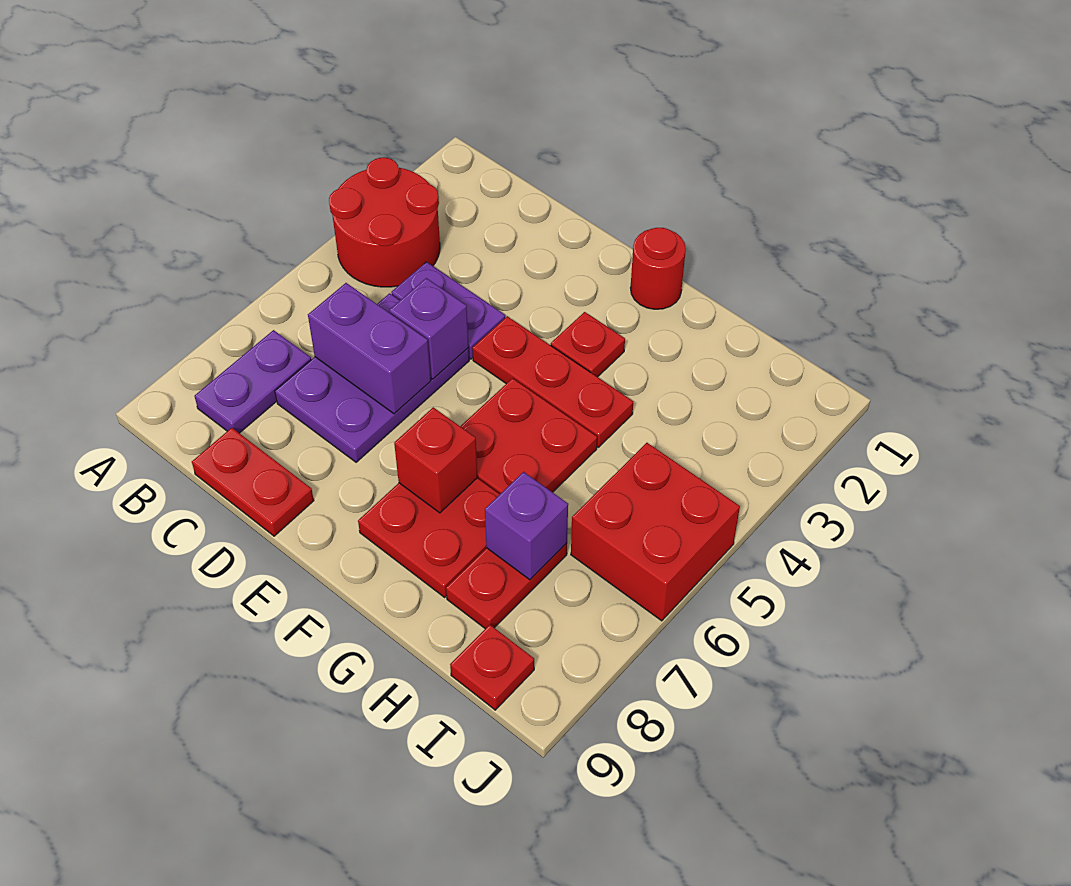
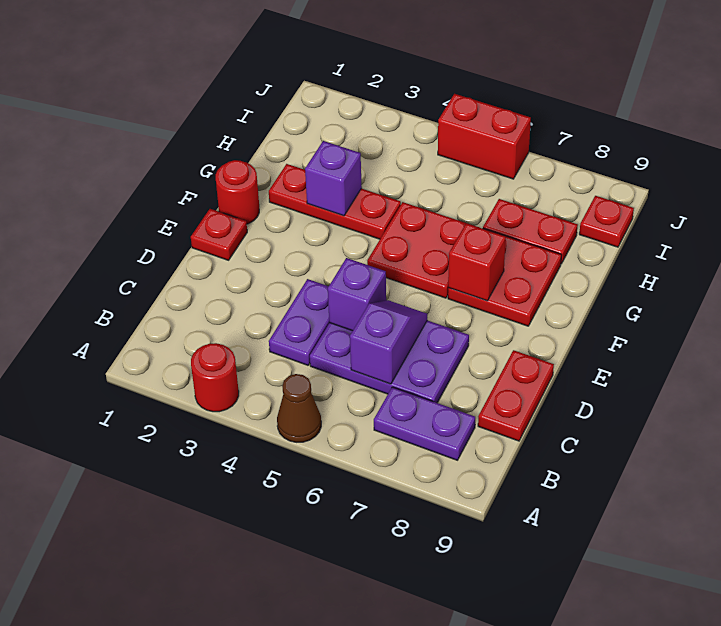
red round brick A3:B4 level 1 -> red round brick A3 level 1
none -> brown cone A5 level 1
purple brick C6:D6 level 2 -> purple slope C6:D6 level 2 top C
red plate E4:G4 level 1 -> red plate G2:G4 level 1
red plate F3 level 1 -> red plate E1 level 1
purple brick H7 level 2 -> purple brick G3 level 2
red brick I5:J6 level 1 -> red brick J5:J6 level 1

